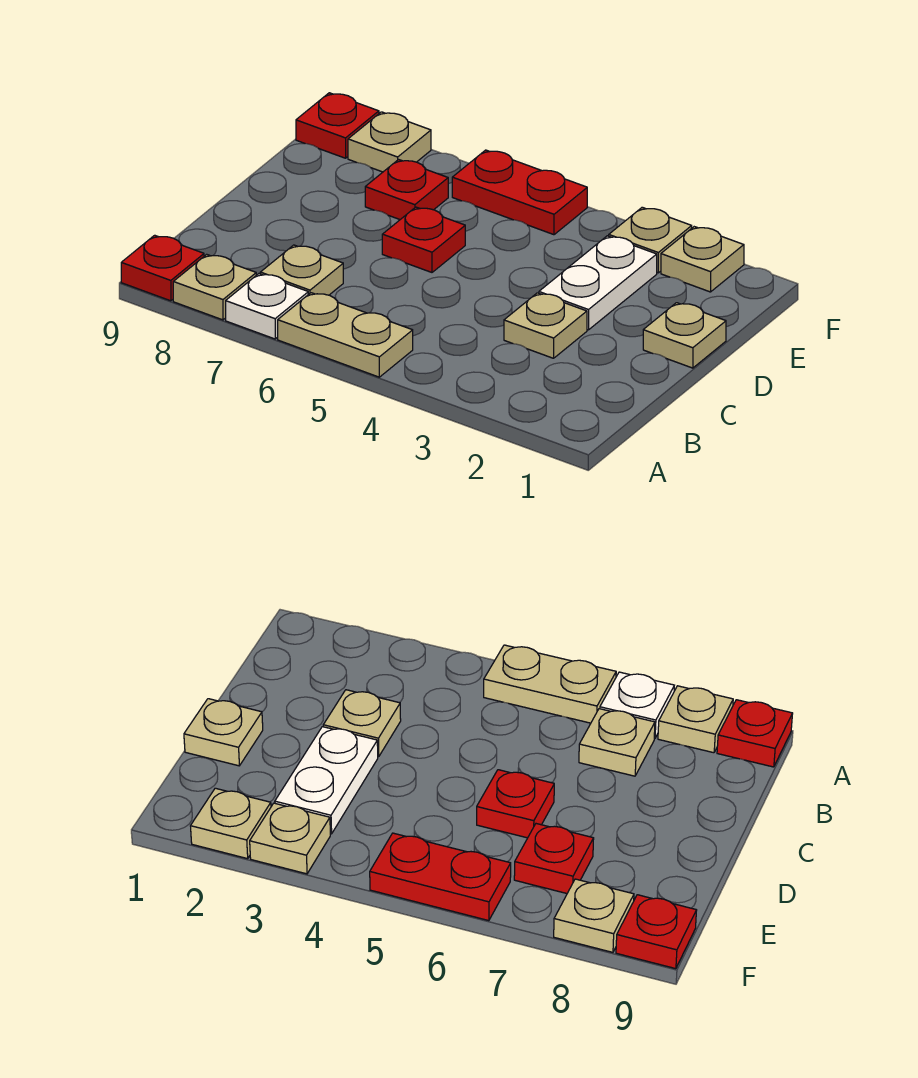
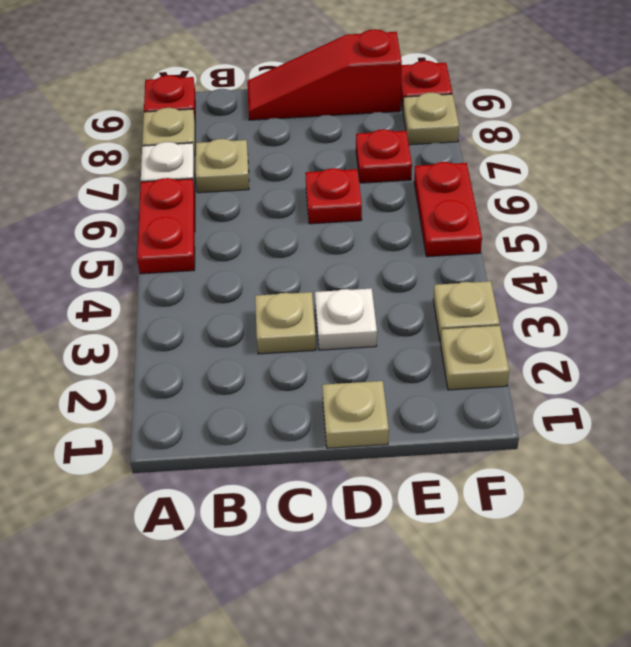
tan plate A5:A6 level 1 -> red plate A5:A6 level 1
none -> red slope C9:E9 level 1 top E
white plate D3:E3 level 1 -> white plate D3 level 1

